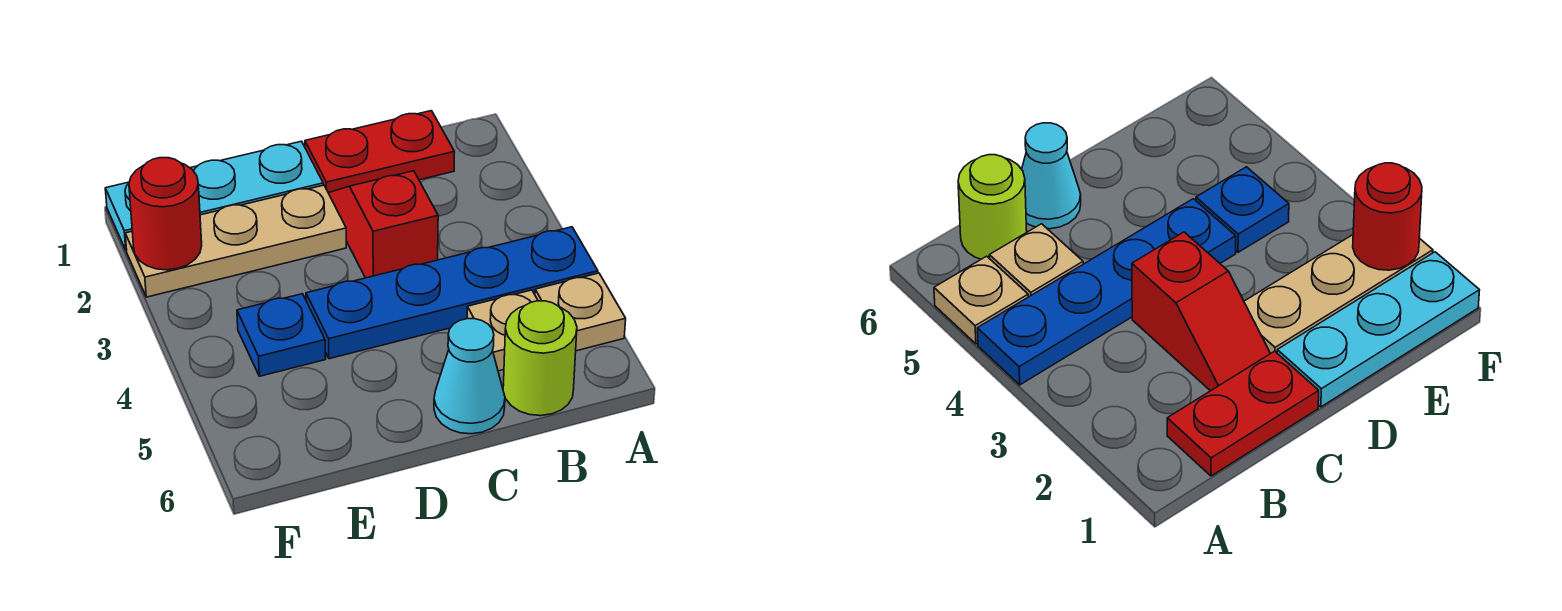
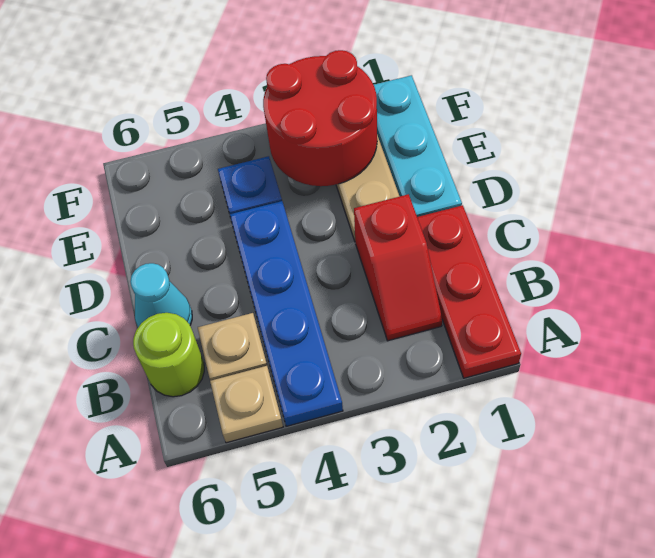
red plate B1:C1 level 1 -> red plate A1:C1 level 1
red slope C2:C3 level 1 top 3 -> red slope B2:C2 level 1 top C
red round brick F2 level 2 -> red round brick E2:F3 level 2

